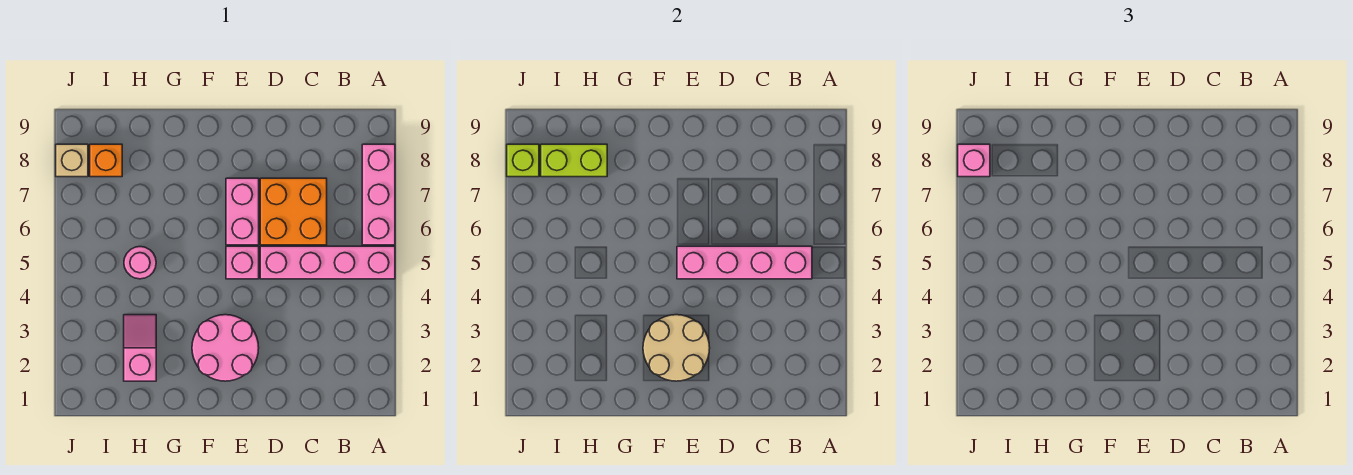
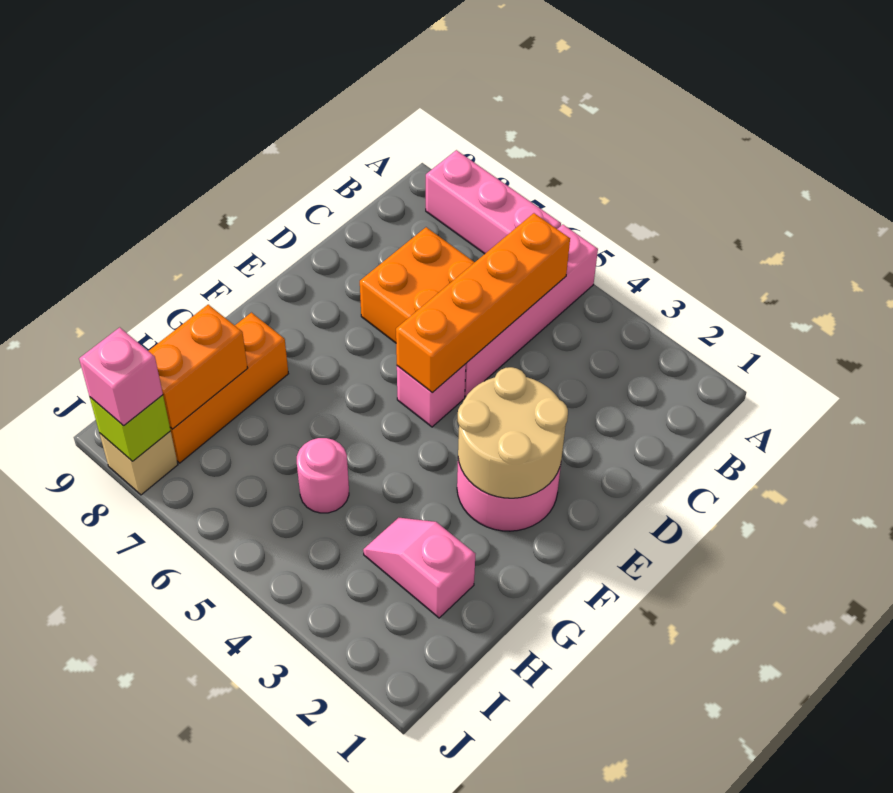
pink brick B5:E5 level 2 -> orange brick B5:E5 level 2
pink brick E6:E7 level 1 -> none
lime brick H8:I8 level 2 -> orange brick H8:I8 level 2
orange brick I8 level 1 -> orange brick G8:I8 level 1

